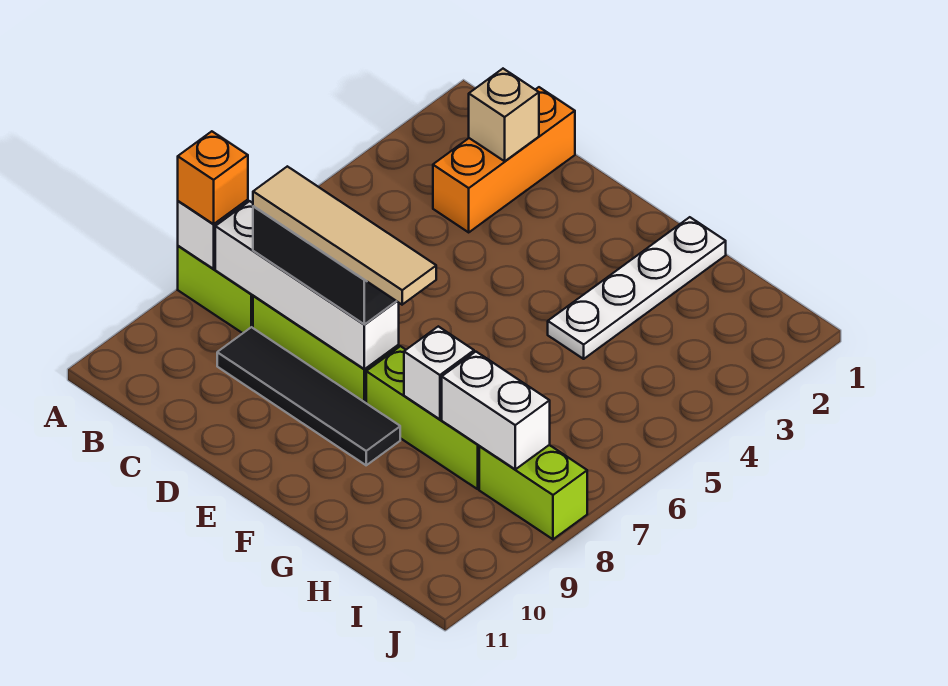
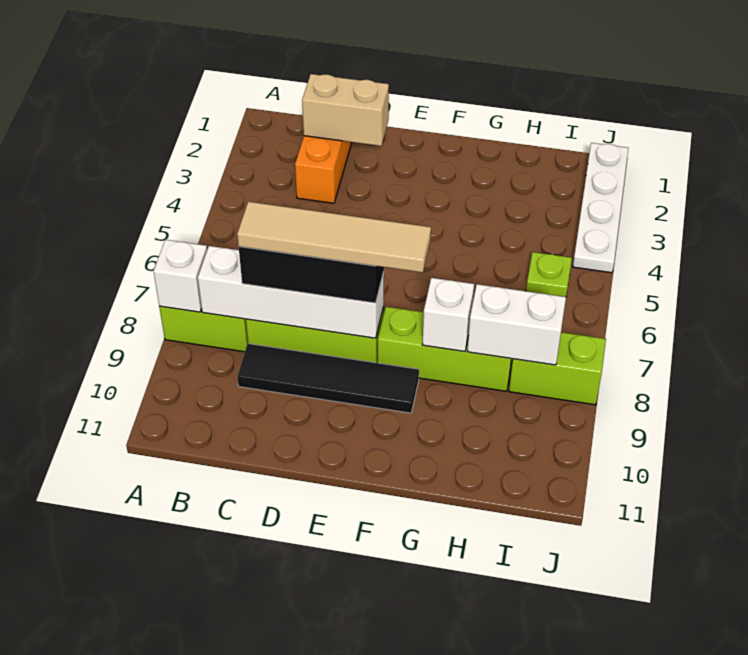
orange brick A8 level 3 -> none
tan brick C2 level 2 -> tan brick C2:D2 level 2
white plate G1:G4 level 1 -> white plate J1:J4 level 1
none -> lime plate I5 level 1

